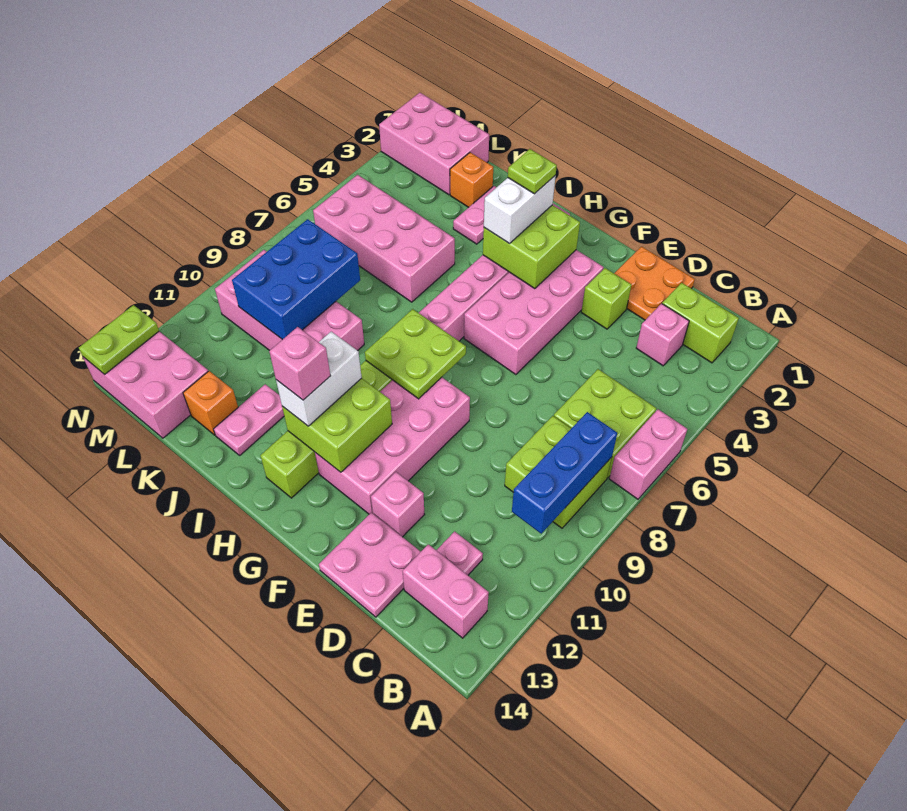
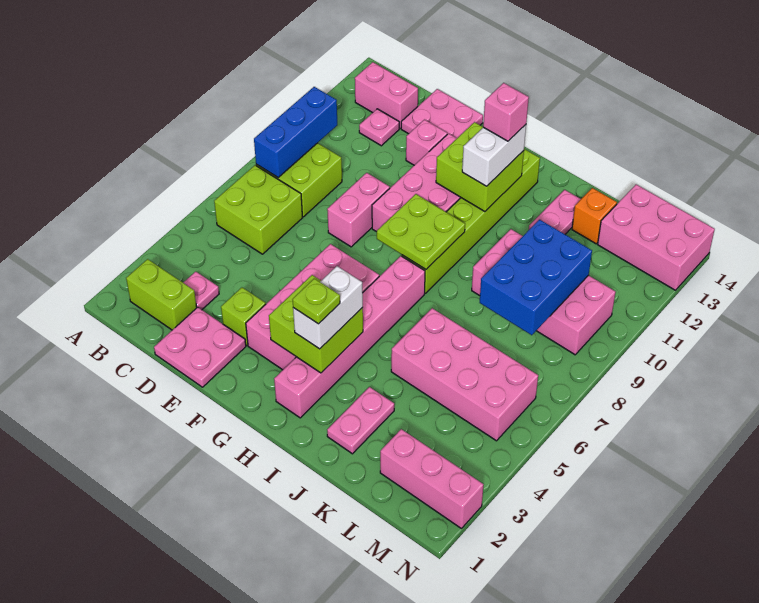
pink brick A6:A7 level 1 -> pink brick E8:E9 level 1
pink brick C3 level 1 -> pink plate C3 level 1
orange plate D1:E2 level 1 -> pink plate D1:E2 level 1
orange brick K2 level 1 -> none
pink brick L1:N2 level 1 -> pink brick L2:N2 level 1
lime plate N13:N14 level 2 -> none

